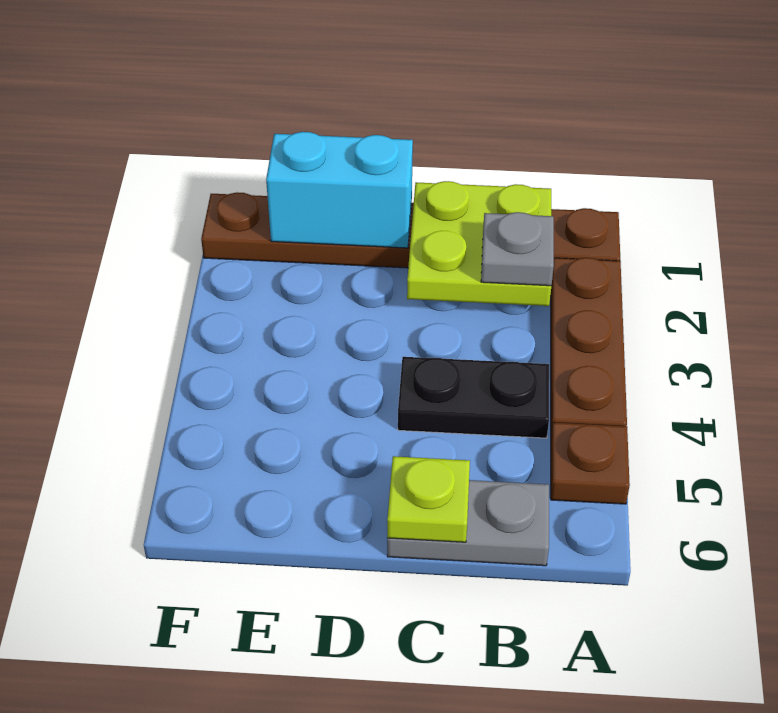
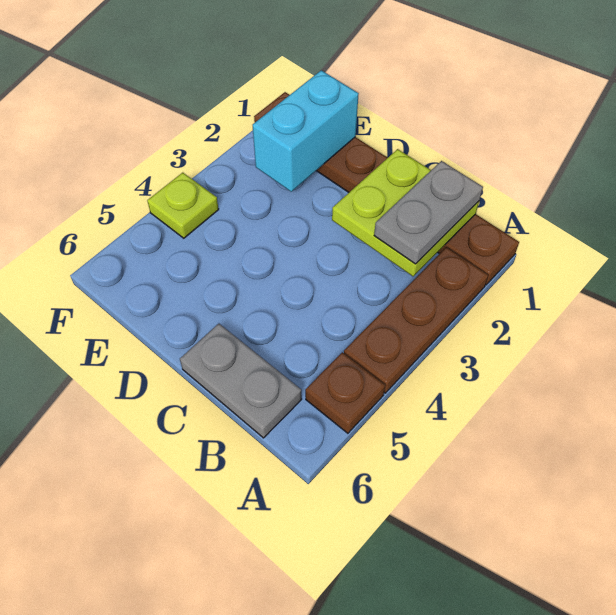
grey plate B2 level 3 -> grey plate B1:B2 level 3
black plate B4:C4 level 1 -> none
lime plate C6 level 2 -> lime plate F4 level 1
cyan brick D1:E1 level 2 -> cyan brick E1:E2 level 2

